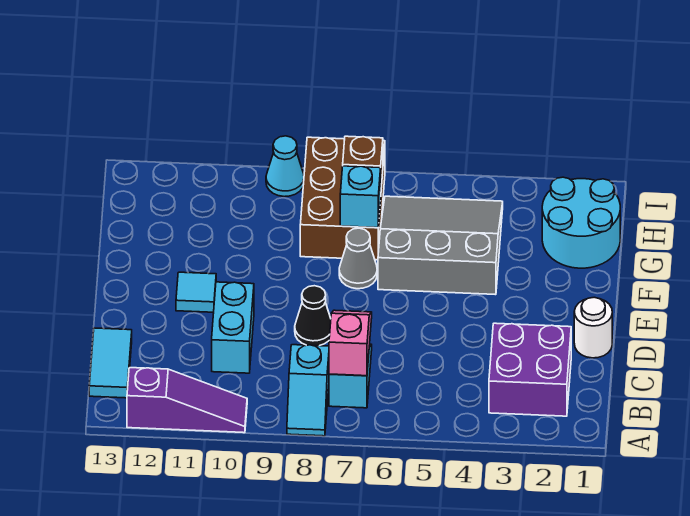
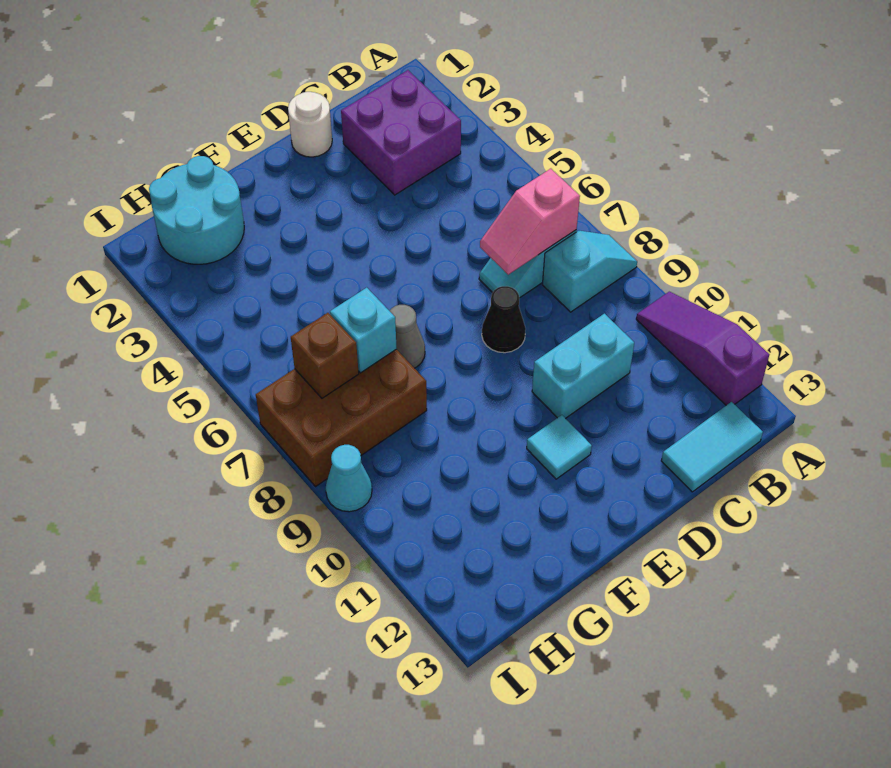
grey slope F4:H6 level 1 top F -> none

